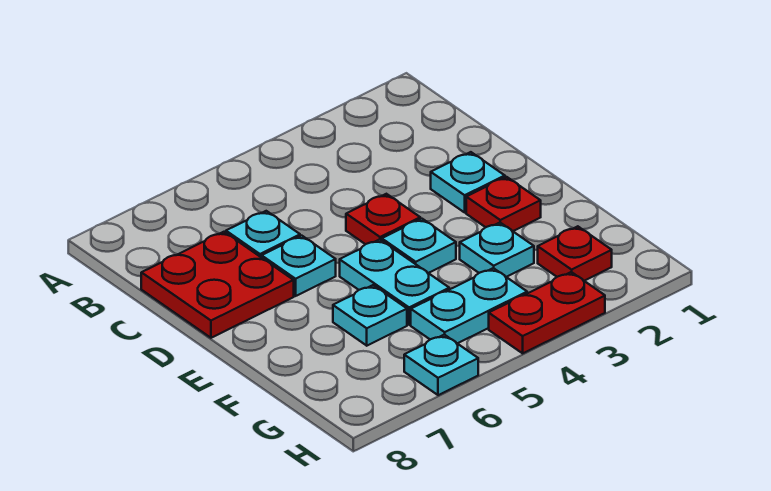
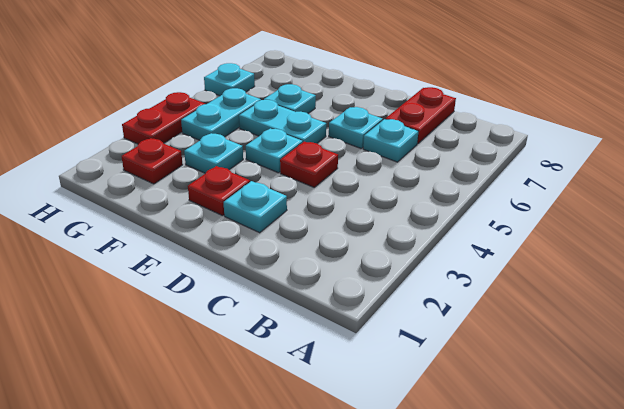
red plate C7:D8 level 1 -> red plate C7:C8 level 1

